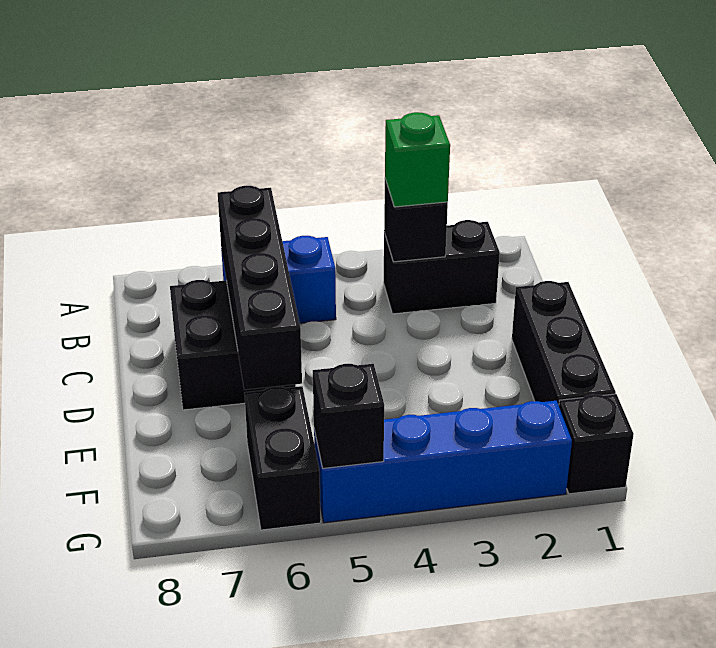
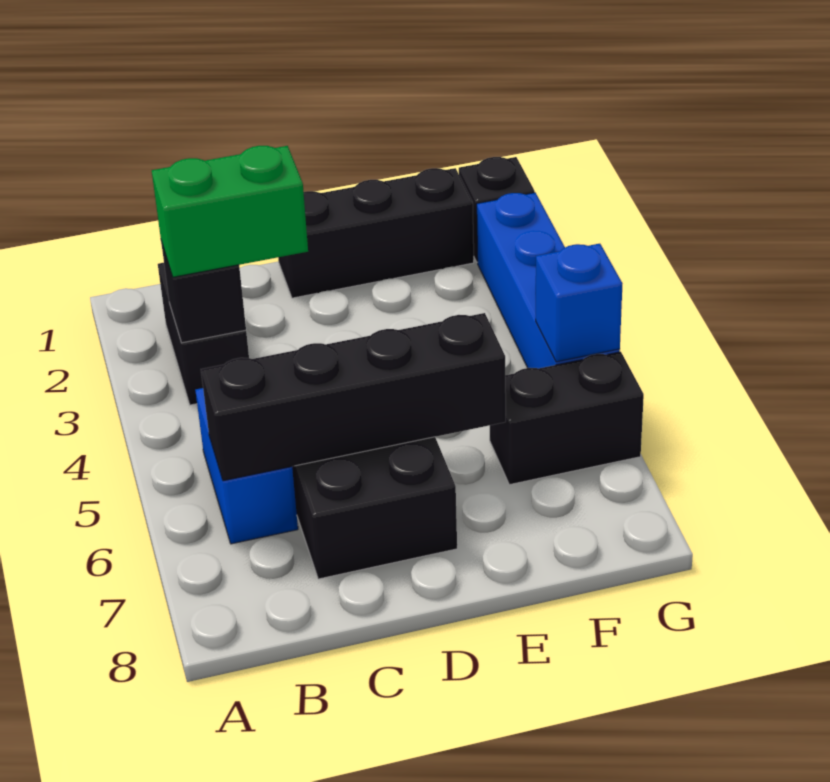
green brick B3 level 3 -> green brick B3:C3 level 3
black brick G5 level 2 -> blue brick G5 level 2

